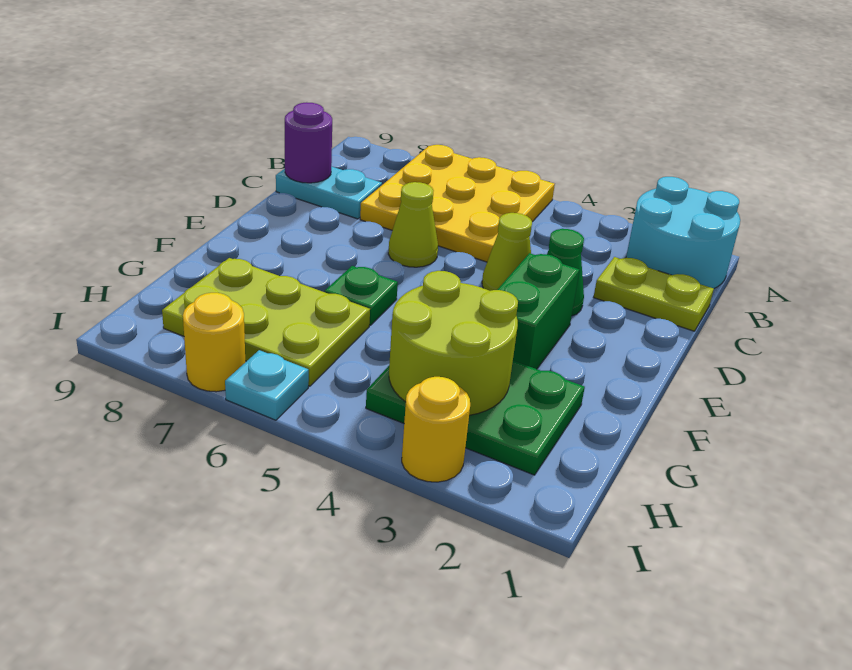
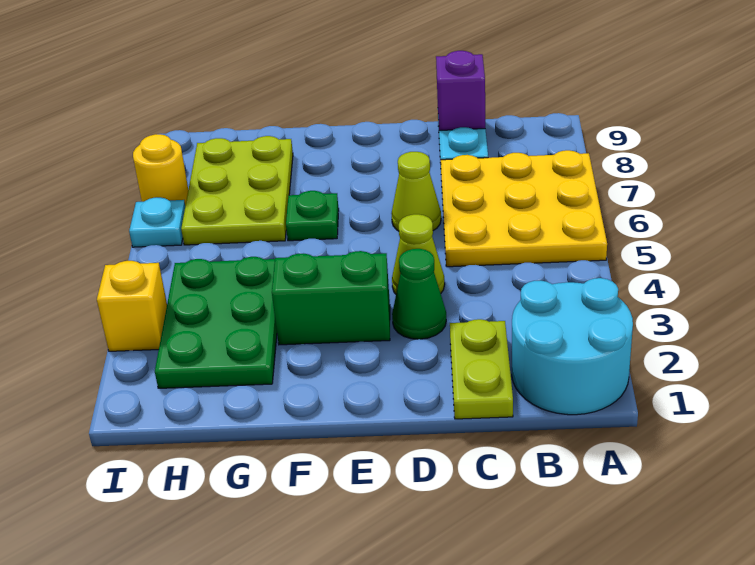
purple round brick C9 level 2 -> purple brick C9 level 2
lime round brick G3:H4 level 2 -> none
yellow round brick I3 level 1 -> yellow brick I3 level 1

